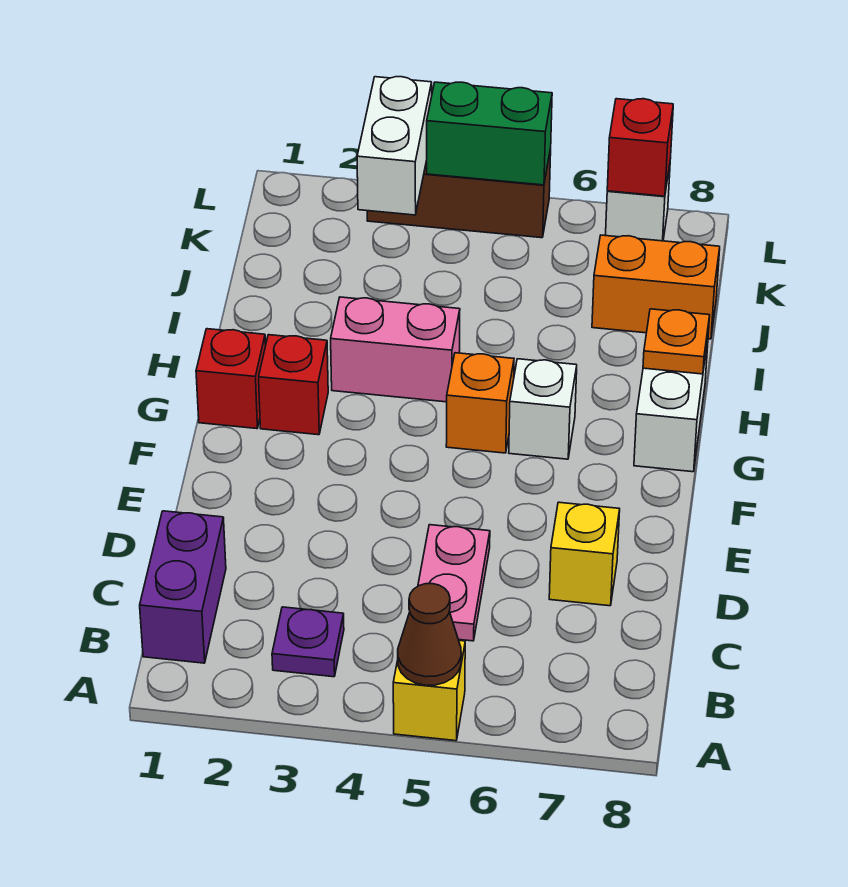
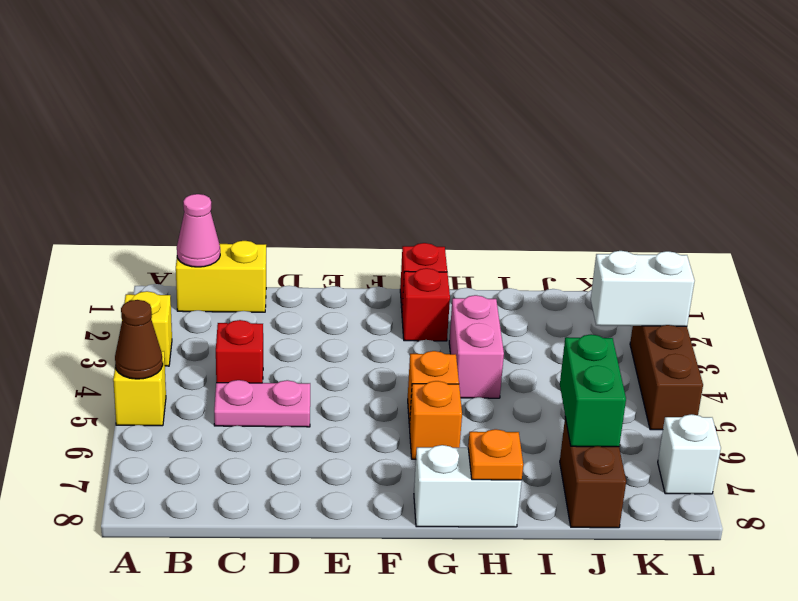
purple brick B1:C1 level 1 -> yellow brick B1:C1 level 1
none -> pink cone B1 level 2
purple plate B3 level 1 -> none
yellow brick D7 level 1 -> yellow brick A3 level 1
white brick G6 level 1 -> orange brick G6 level 1
orange brick J7:J8 level 1 -> brown brick J7:J8 level 1
green brick L4:L5 level 2 -> green brick J6:J7 level 2
red brick L7 level 2 -> red brick C4 level 1

